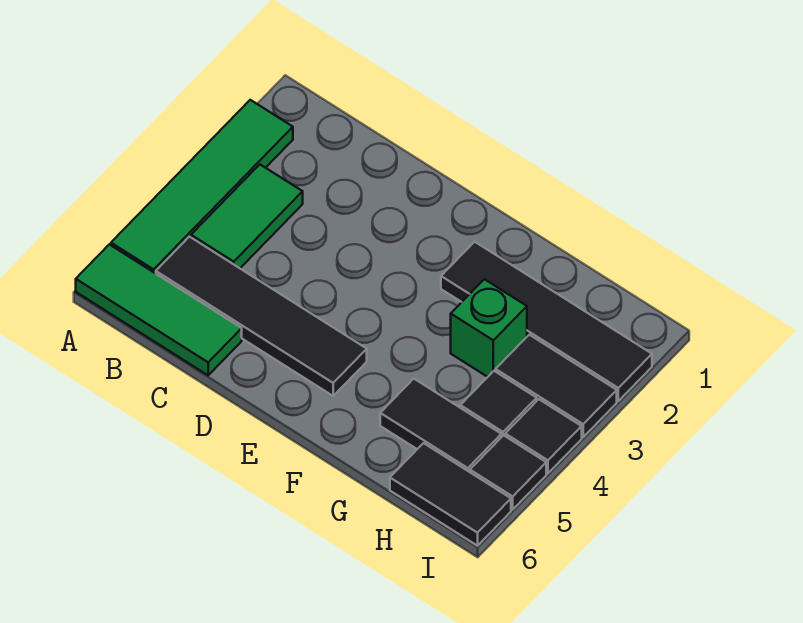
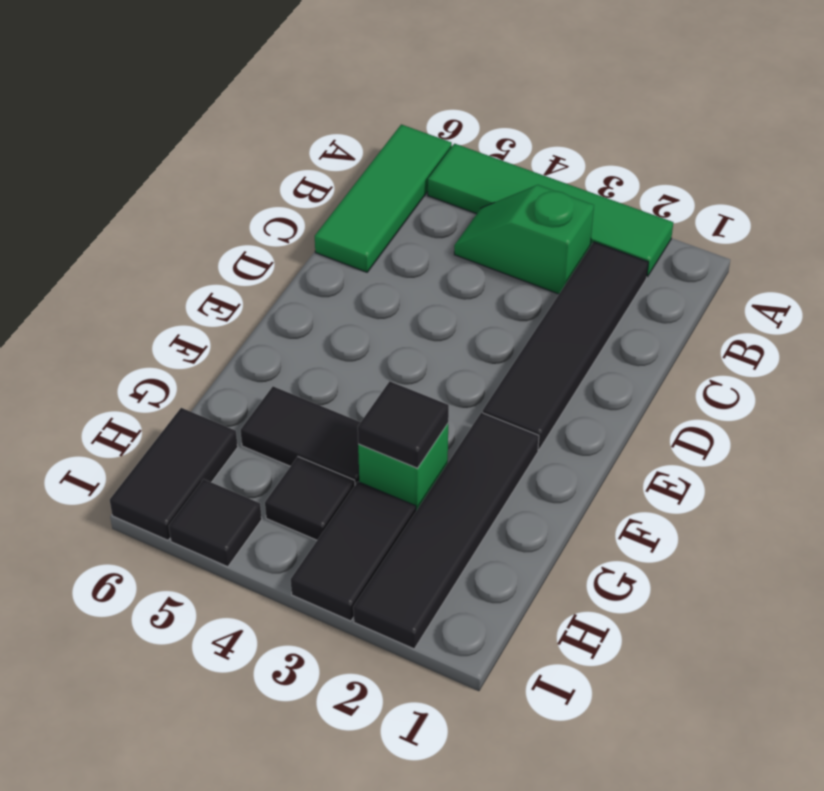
green tile B3:B4 level 1 -> green slope B3:B4 level 1 top 3
black tile B5:E5 level 1 -> black tile B2:E2 level 1
black tile G5:H5 level 1 -> black tile G4:G5 level 1
black tile I4 level 1 -> black tile G3 level 2

